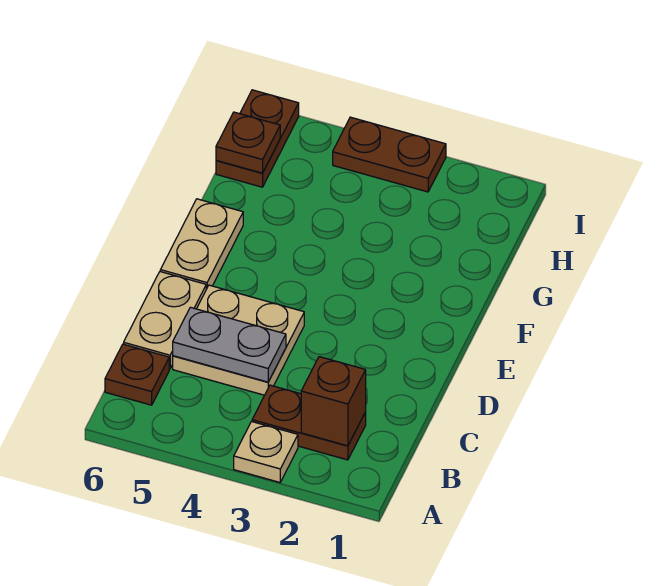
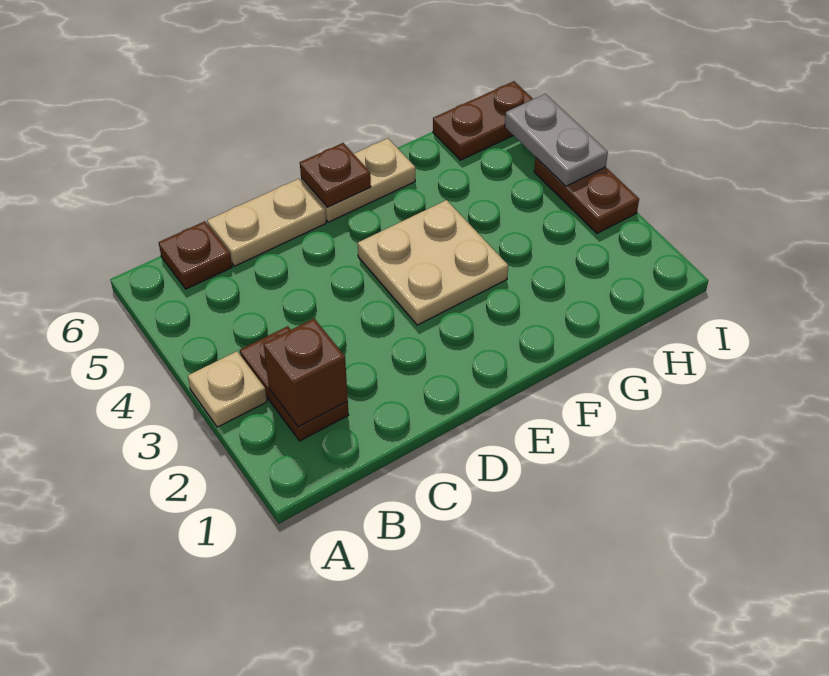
tan plate C4:D5 level 1 -> tan plate E3:F4 level 1
grey plate C4:C5 level 2 -> grey plate I4:I5 level 2
brown plate H6 level 2 -> brown plate E6 level 2

